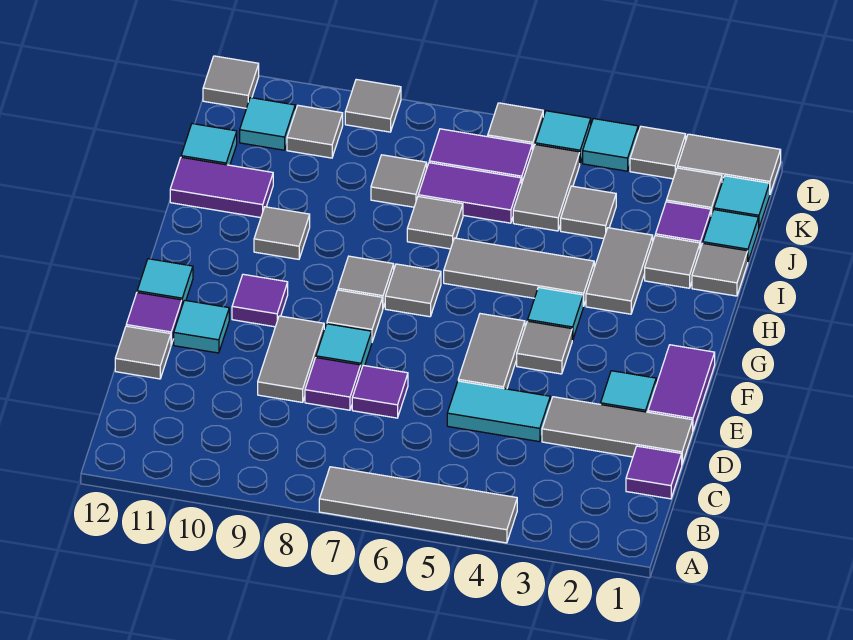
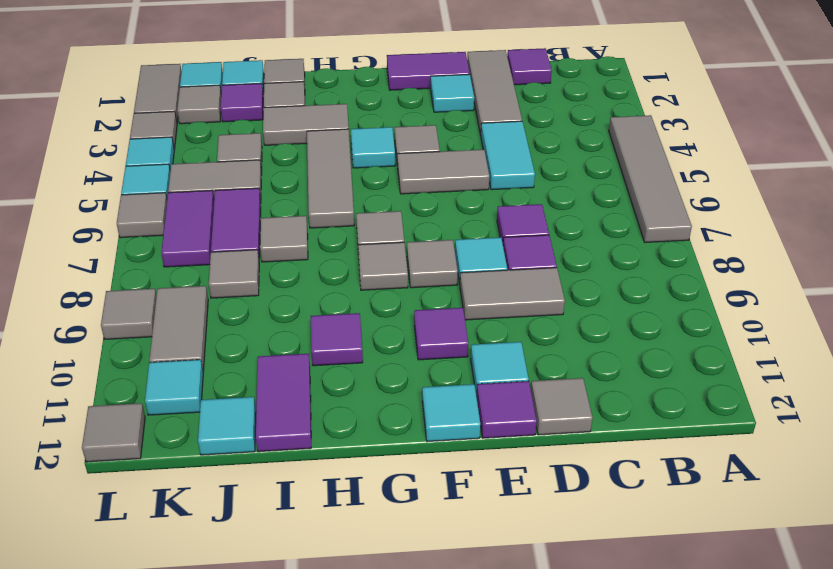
grey tile H10 level 1 -> purple tile H10 level 1
grey tile K10 level 1 -> grey tile K9:K10 level 1

